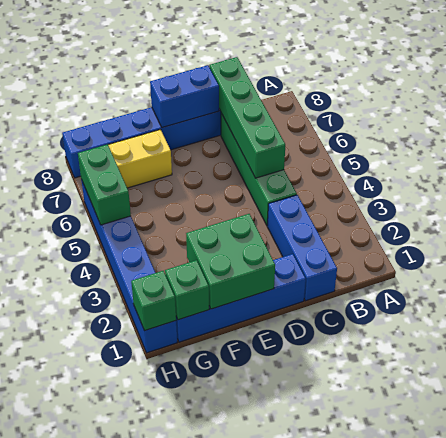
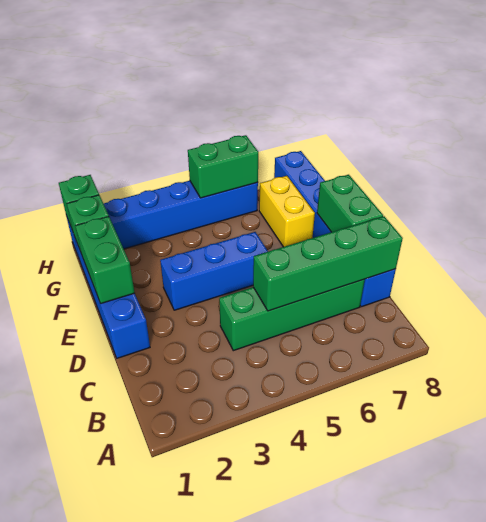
blue brick C1:C3 level 1 -> blue brick E3:E5 level 1
blue brick D8:E8 level 2 -> green brick D8:E8 level 2
green brick E1:F2 level 2 -> green brick E1:F1 level 2

